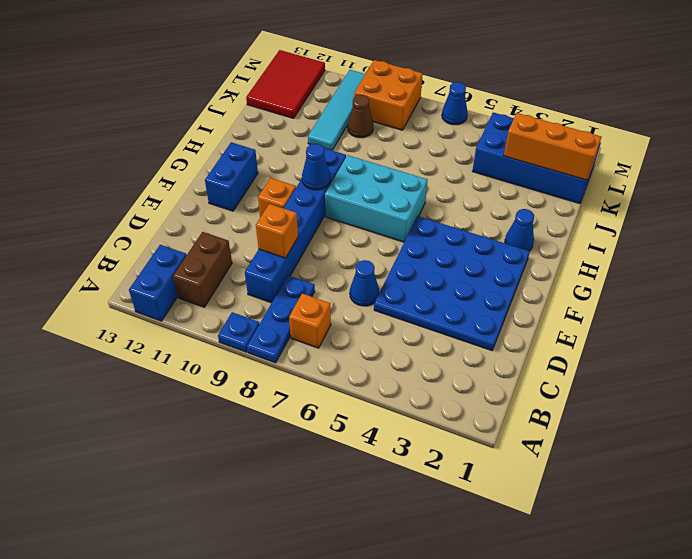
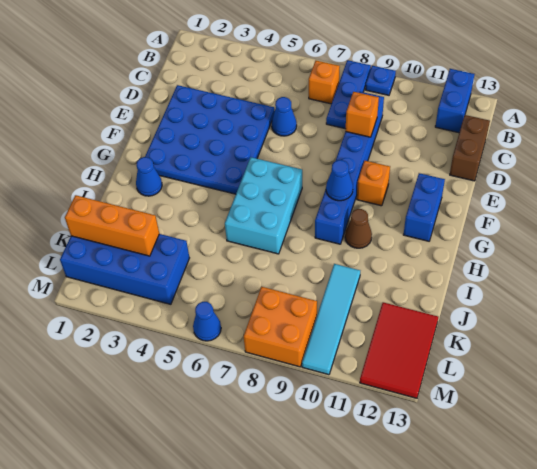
brown brick B11:C11 level 1 -> brown brick C13:D13 level 1
cyan brick G6:H8 level 1 -> cyan brick G6:I7 level 1
brown cone K9 level 1 -> brown cone H10 level 1

